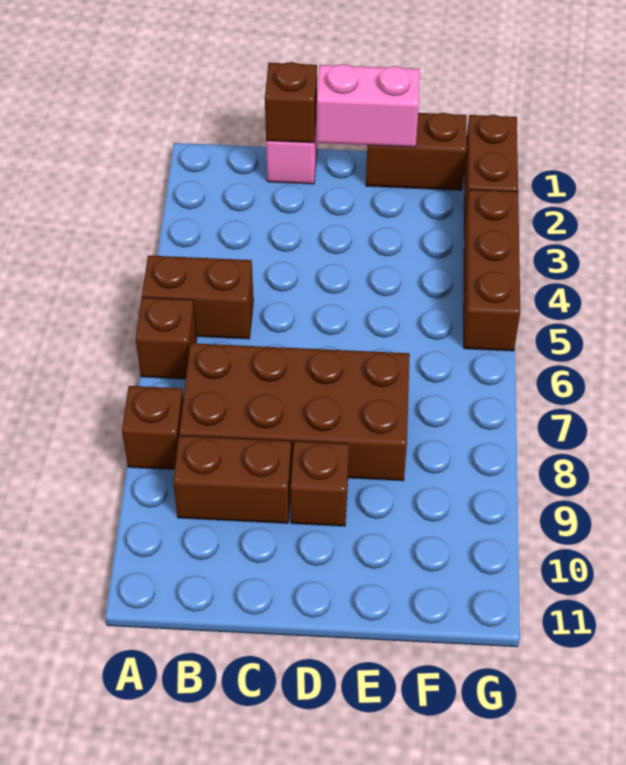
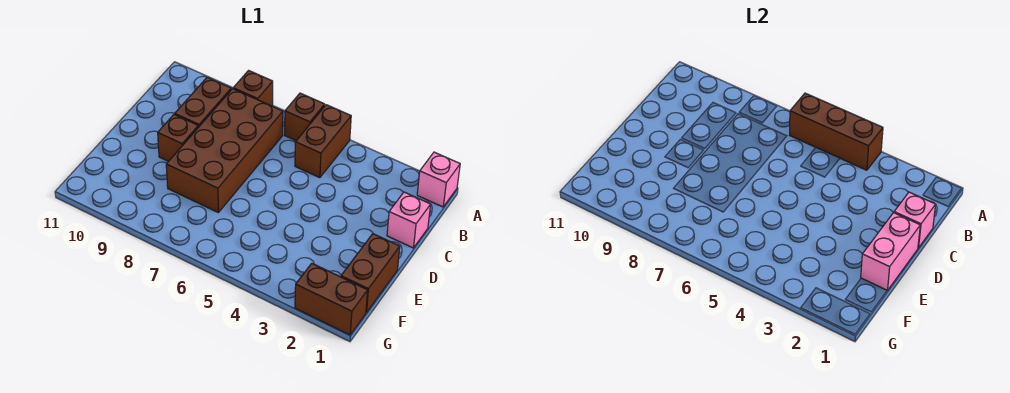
none -> pink brick A1 level 1
brown brick C1 level 2 -> pink brick C1 level 2
brown brick G3:G5 level 1 -> brown brick A4:A6 level 2

